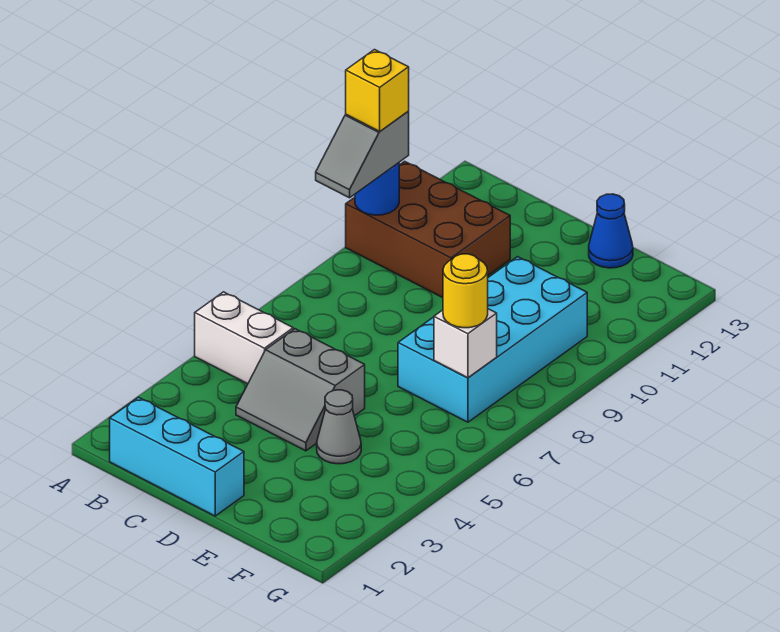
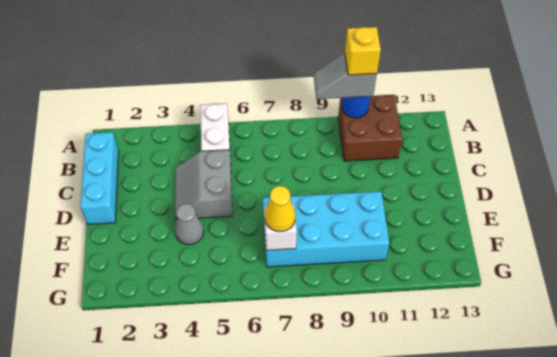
brown brick A10:C11 level 1 -> brown brick A10:B11 level 1
blue cone E13 level 1 -> none
yellow round brick F7 level 3 -> yellow cone F7 level 3

